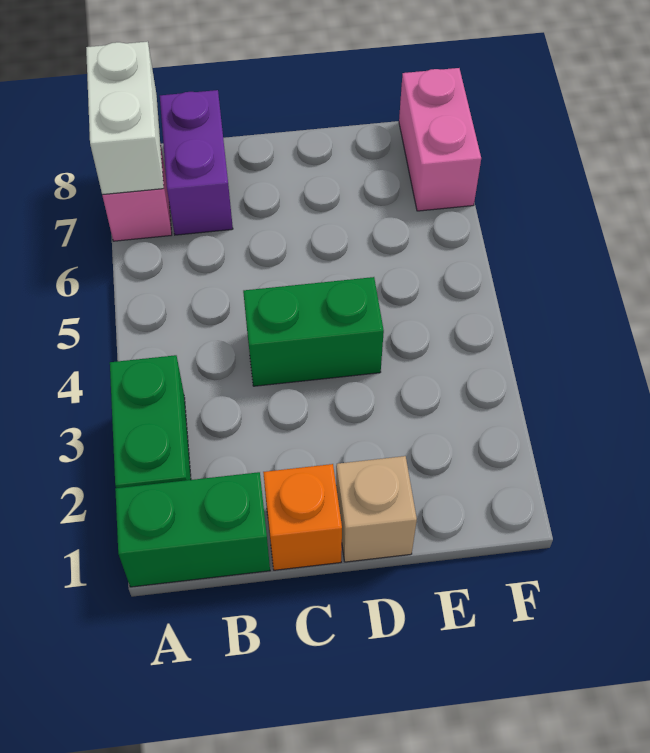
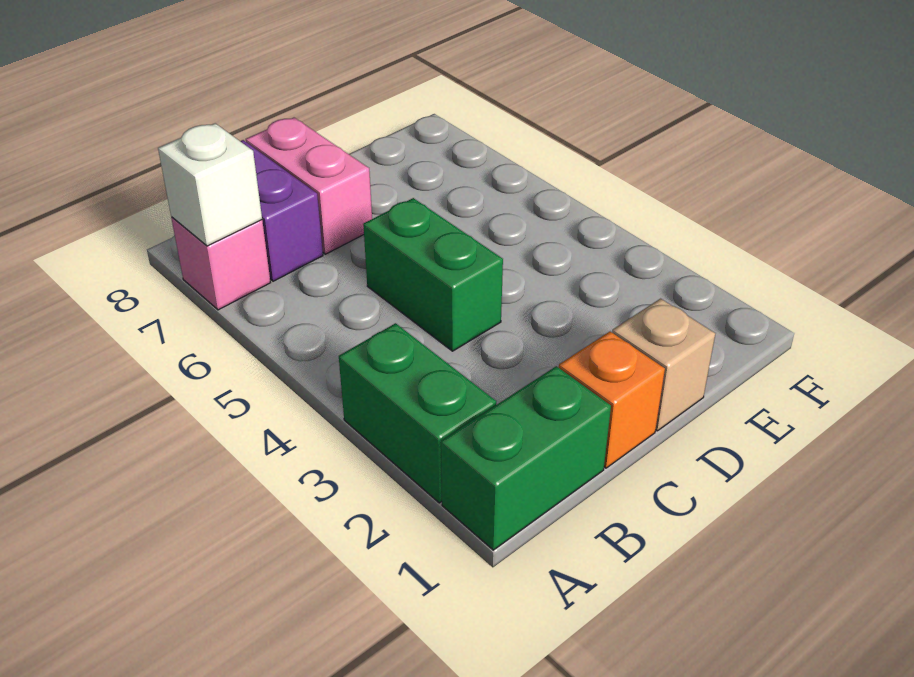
white brick A7:A8 level 2 -> white brick A7 level 2
green brick C4:D4 level 1 -> green brick C4:C5 level 1
pink brick F7:F8 level 1 -> pink brick C7:C8 level 1

